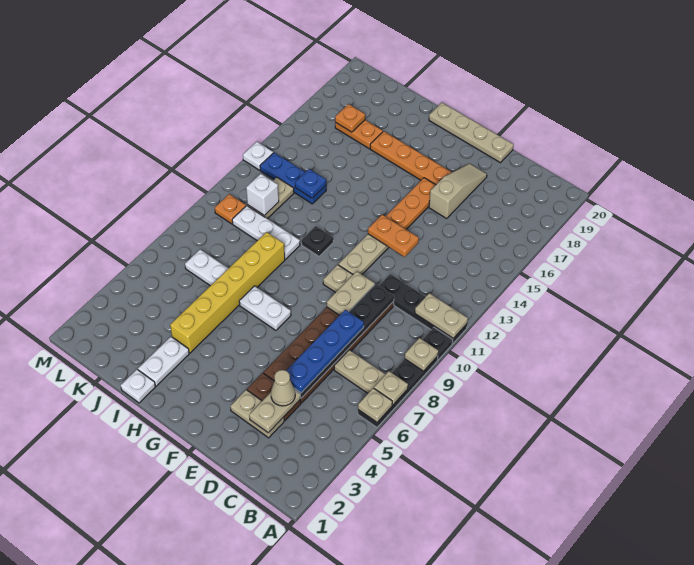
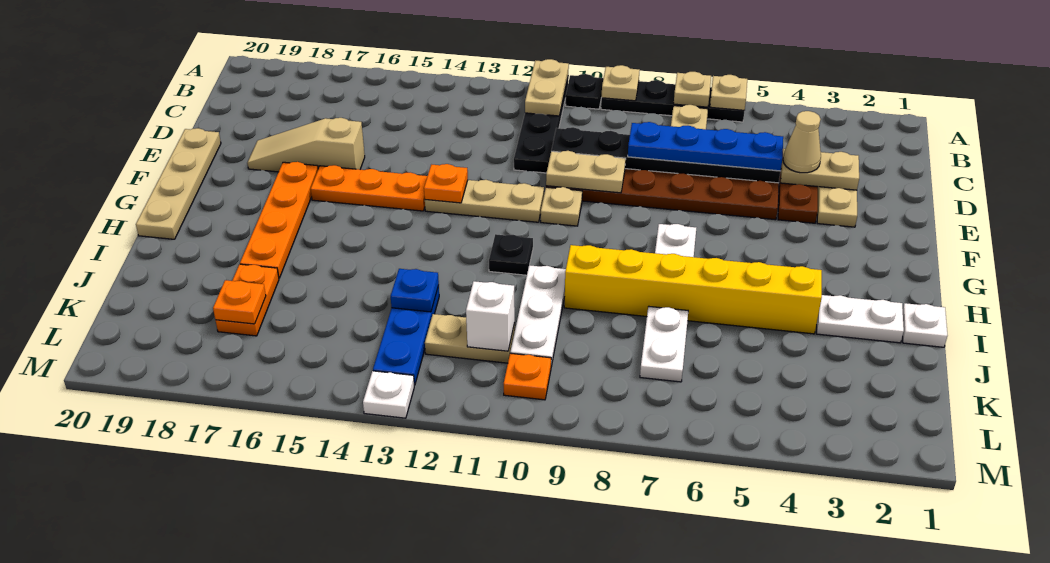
orange plate E13:F13 level 2 -> orange plate F13 level 2

